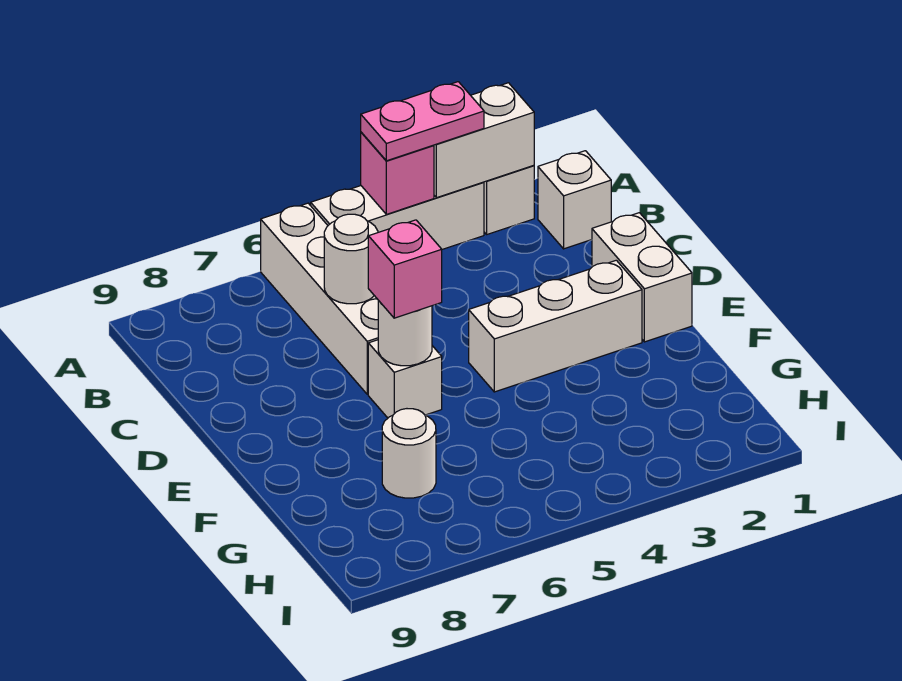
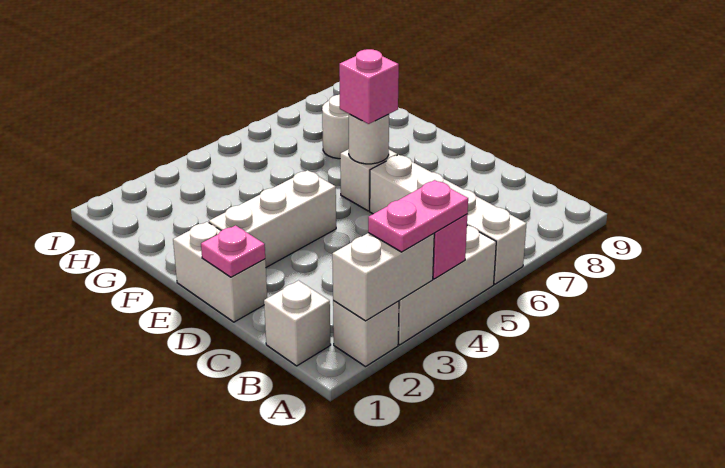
white round brick C6 level 2 -> none
none -> pink plate D1 level 2

